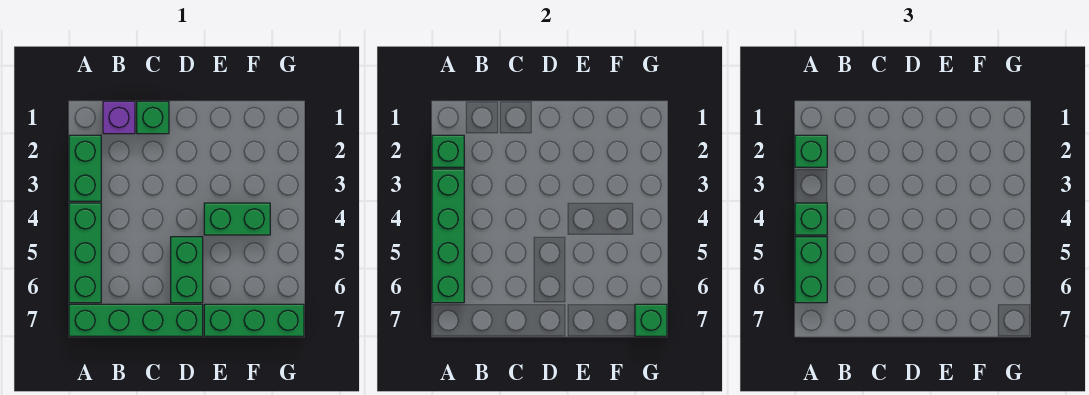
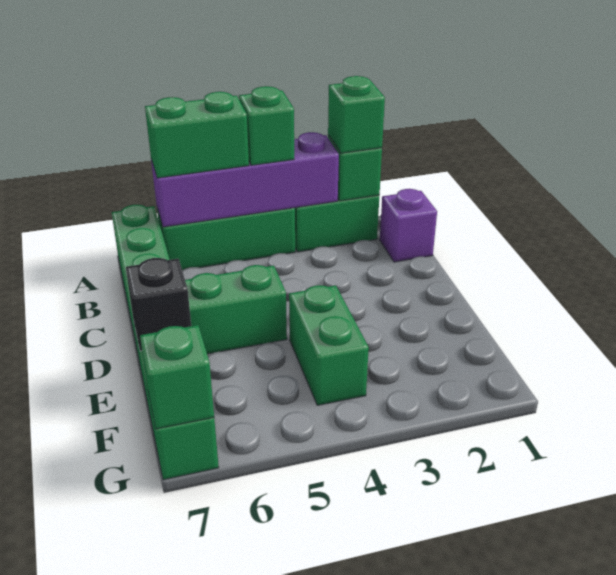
green brick A3:A6 level 2 -> purple brick A3:A6 level 2
green brick C1 level 1 -> none
none -> black brick E7 level 2

